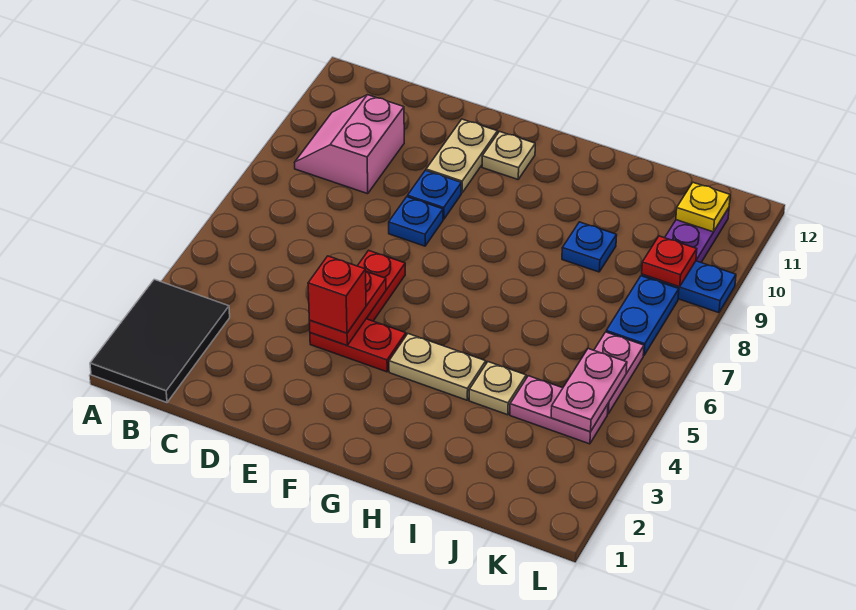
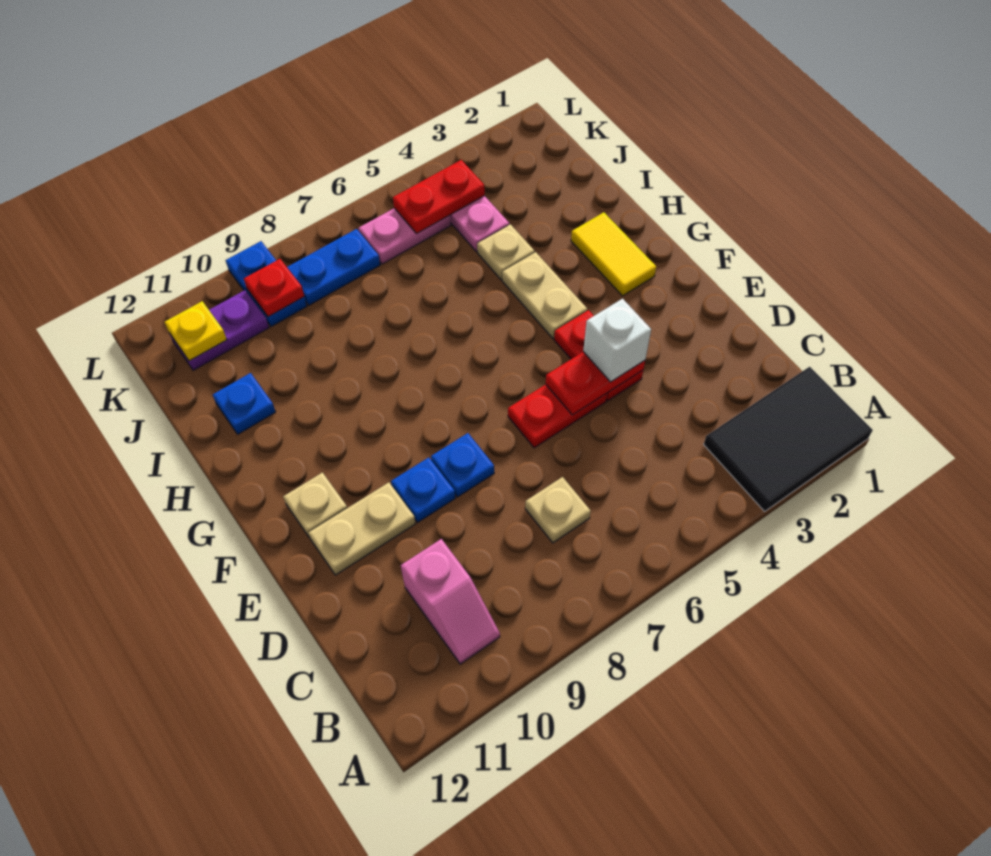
pink slope B9:C10 level 1 top C -> pink slope B10:C10 level 1 top C
none -> tan plate C7 level 1
red brick E4 level 3 -> white brick E4 level 3
none -> yellow tile G2:H2 level 1
blue plate I9 level 1 -> blue plate I11 level 1
pink plate K4:K5 level 2 -> red plate K4:K5 level 2

